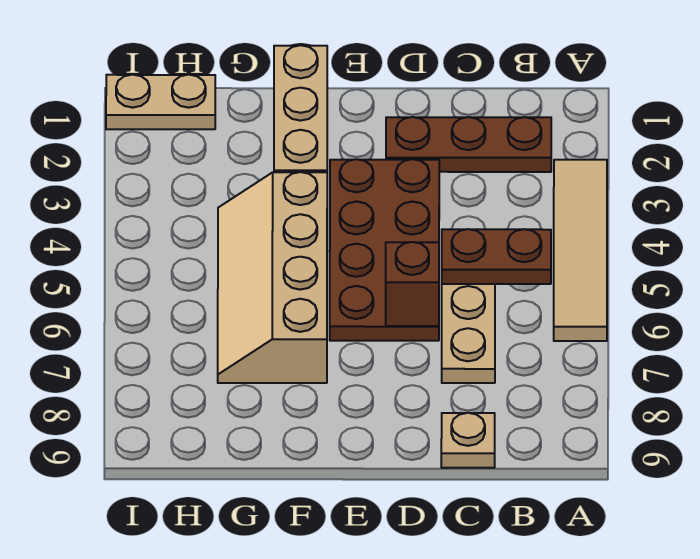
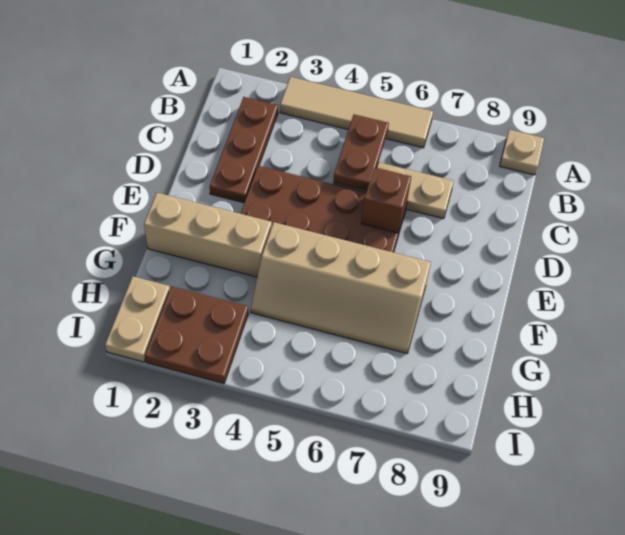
tan plate C9 level 1 -> tan plate A9 level 1
none -> brown plate H2:I3 level 1

